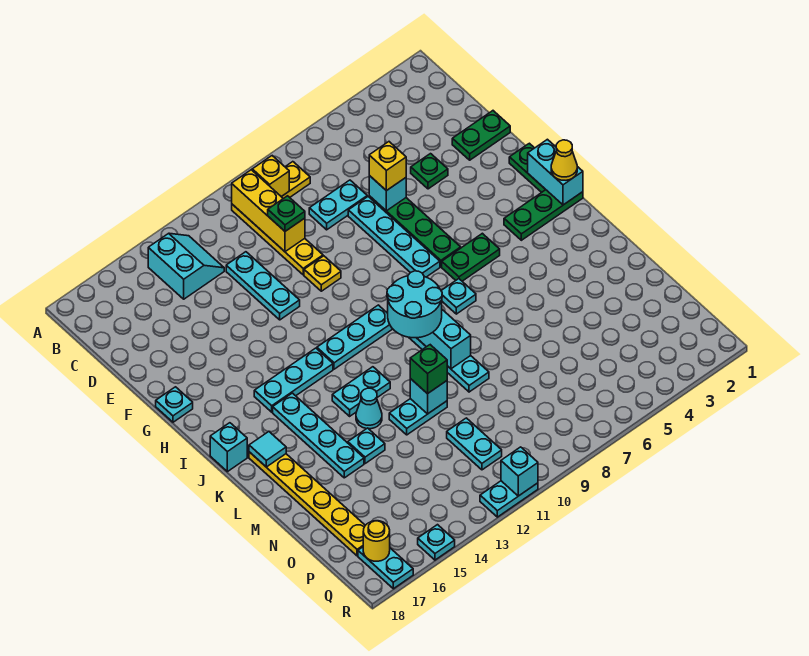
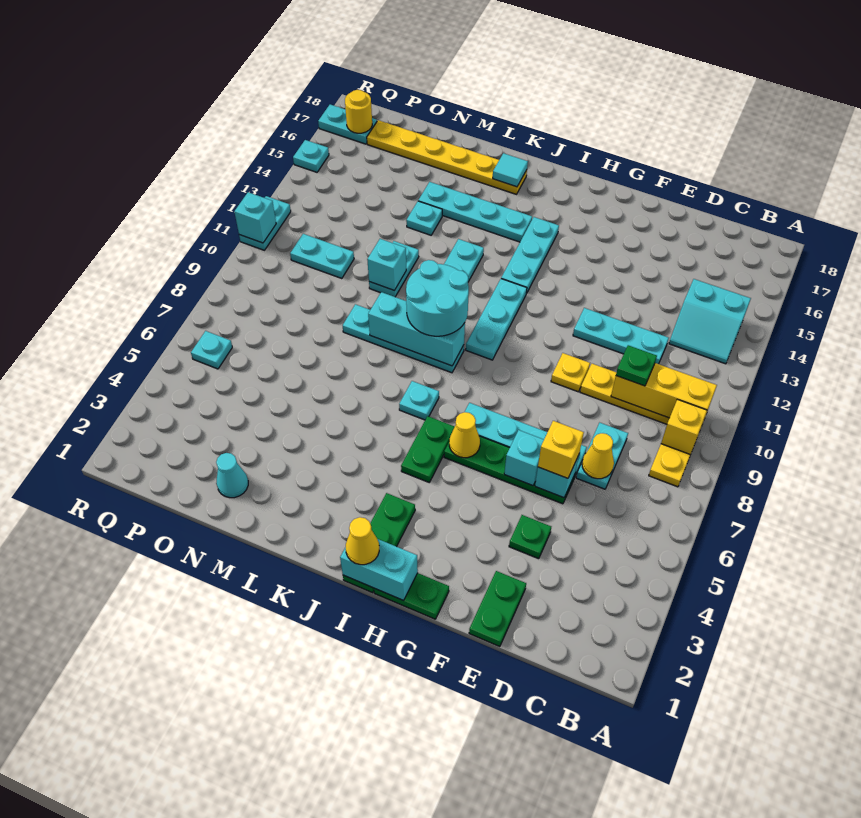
none -> yellow cone D7 level 2
cyan plate G18 level 1 -> cyan plate Q6 level 1
none -> yellow cone H6 level 2
cyan brick J18 level 1 -> cyan brick F6 level 2
cyan cone L13 level 1 -> cyan cone N2 level 1
green brick M11 level 3 -> none

